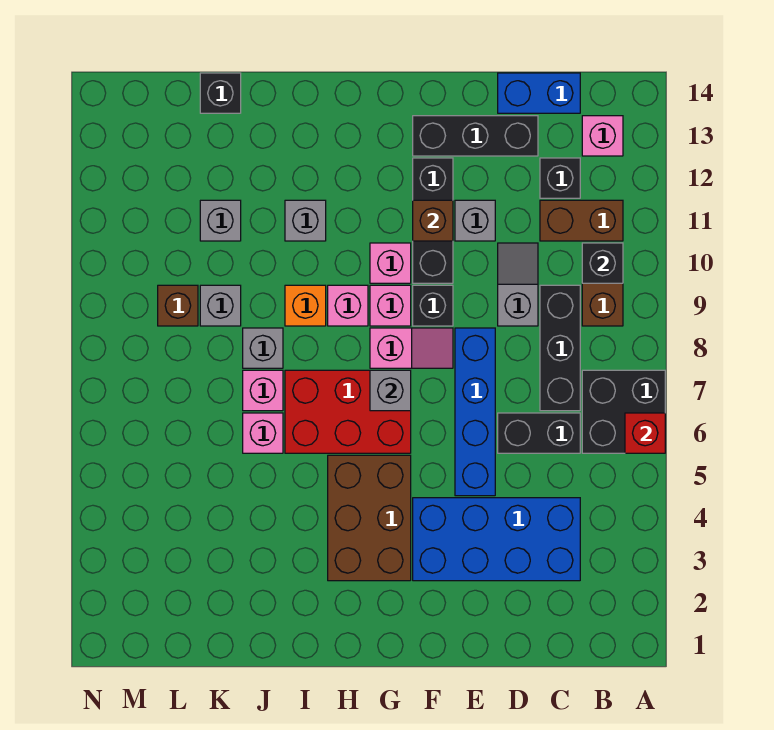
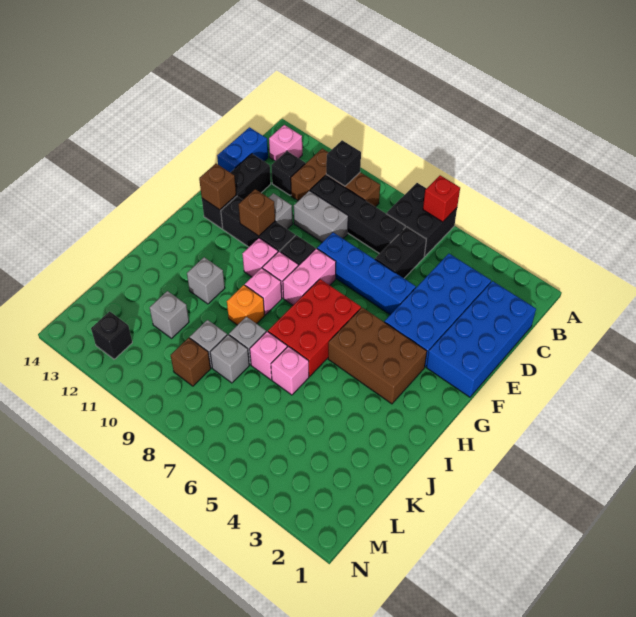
none -> blue brick C1:F2 level 1
black brick C7:C9 level 1 -> black brick C7:C10 level 1
grey slope D9:D10 level 1 top 9 -> grey brick D9:D10 level 1
pink slope F8:G8 level 1 top G -> pink brick F8:G8 level 1
none -> brown brick F13 level 2
grey brick G7 level 2 -> grey brick K8 level 1
black brick K14 level 1 -> black brick M12 level 1

